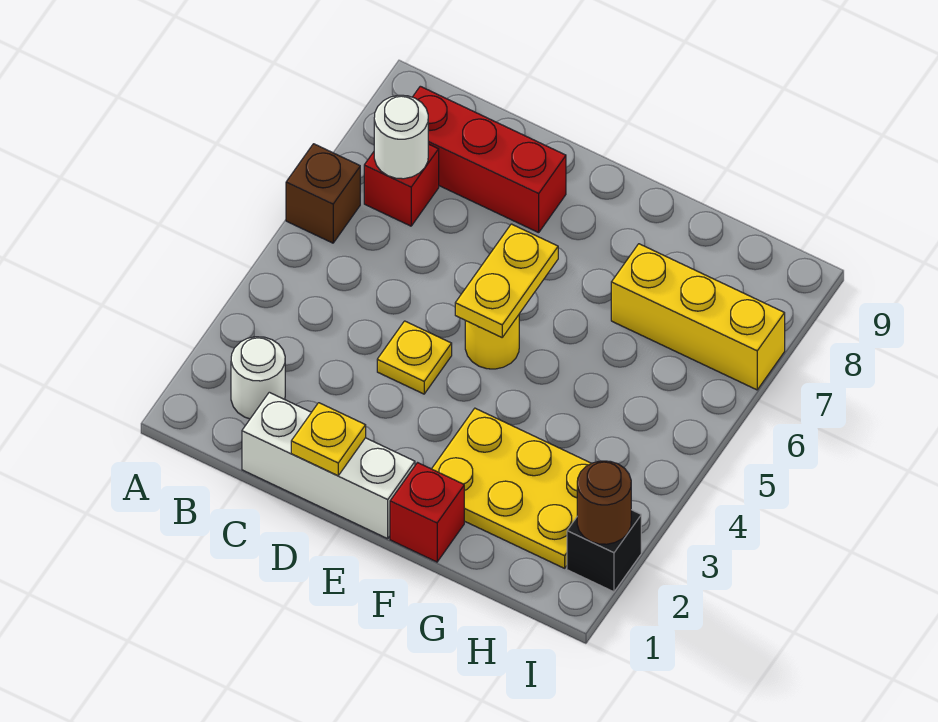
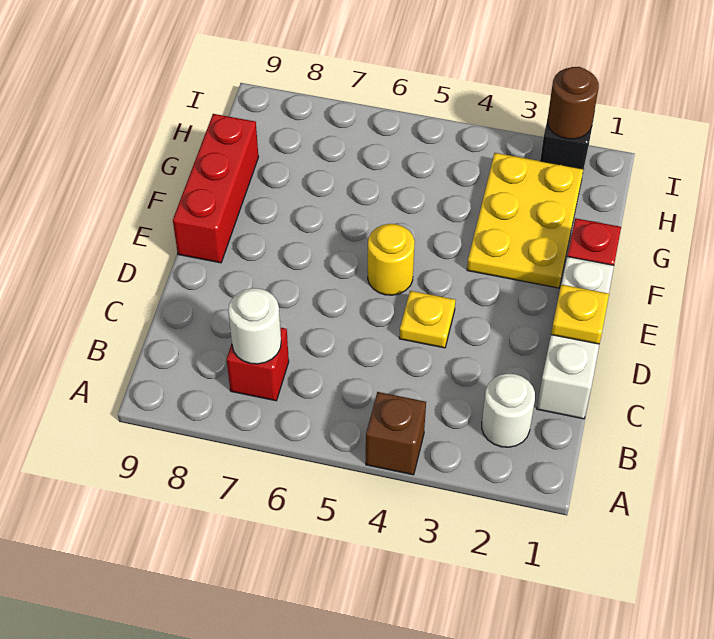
brown brick A6 level 1 -> brown brick A4 level 1
red brick B8:D8 level 1 -> red brick E9:G9 level 1
yellow plate E5:E6 level 2 -> none
yellow brick G7:I7 level 1 -> none

